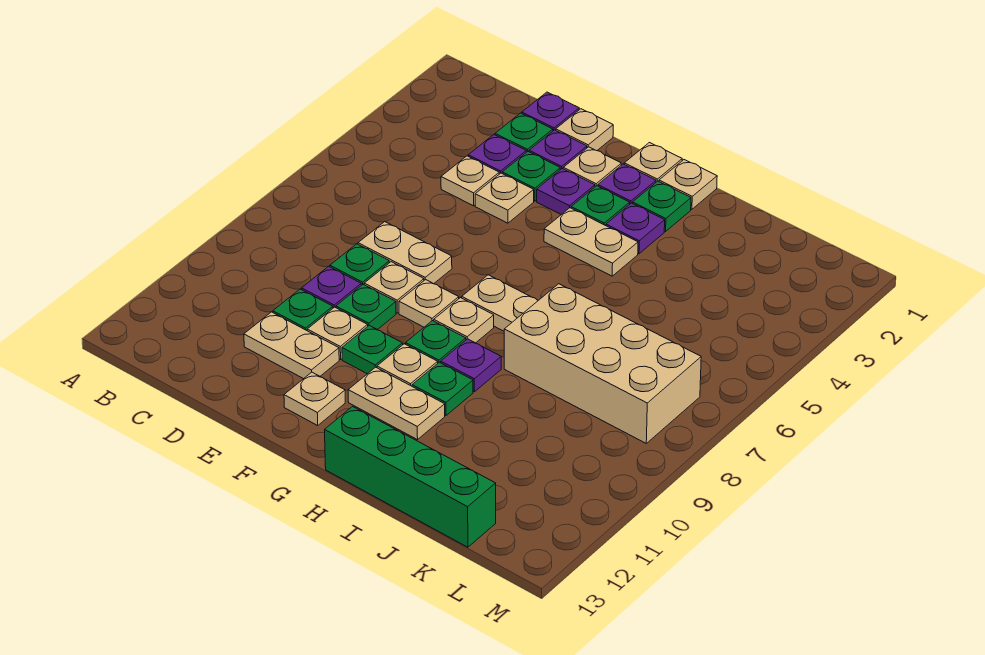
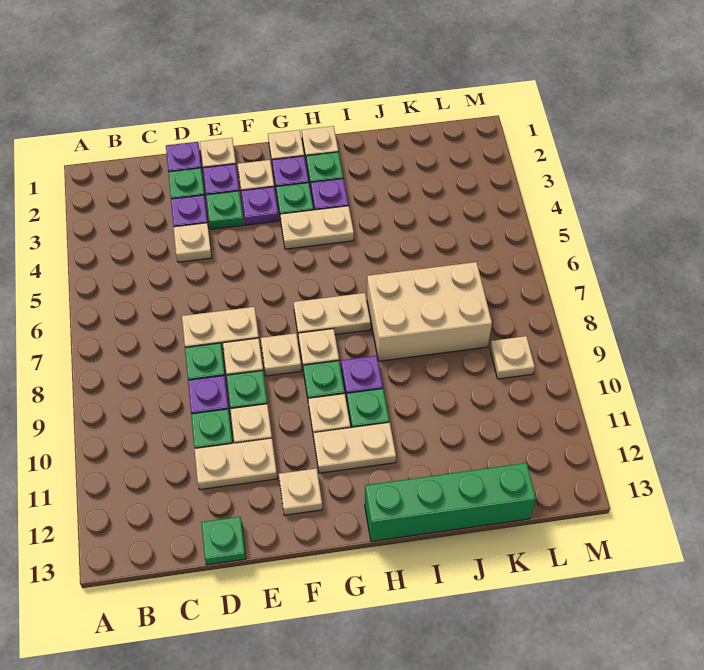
tan plate E4 level 1 -> tan plate L9 level 1
green plate F10 level 1 -> green plate D13 level 1
tan brick I7:L8 level 1 -> tan brick I7:K8 level 1

